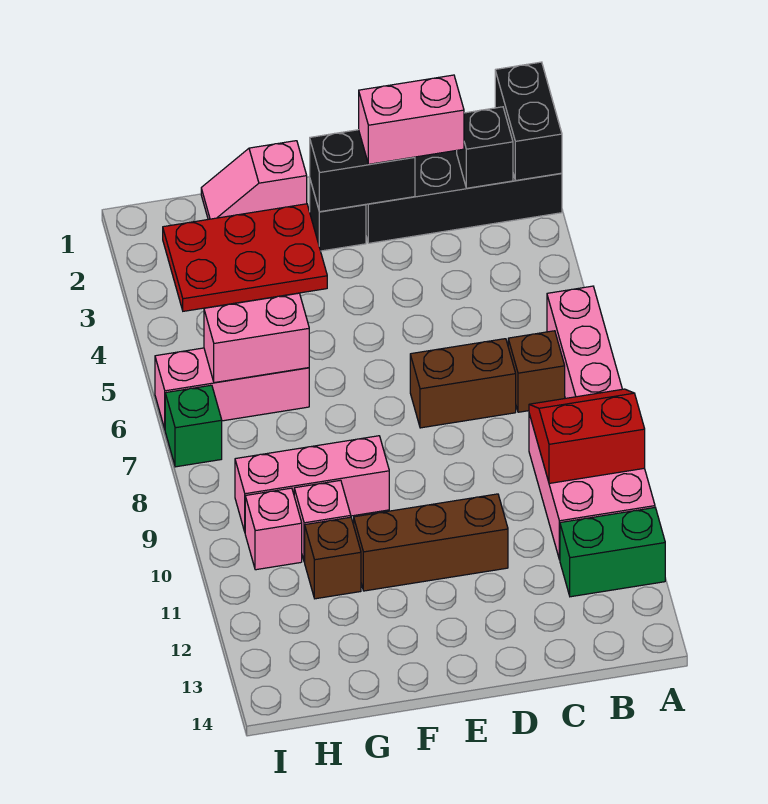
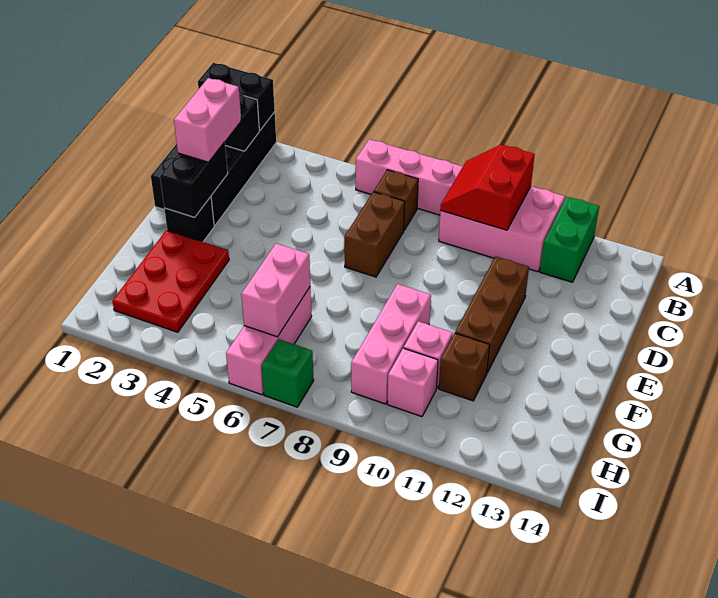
pink slope F1:G1 level 1 top F -> none

